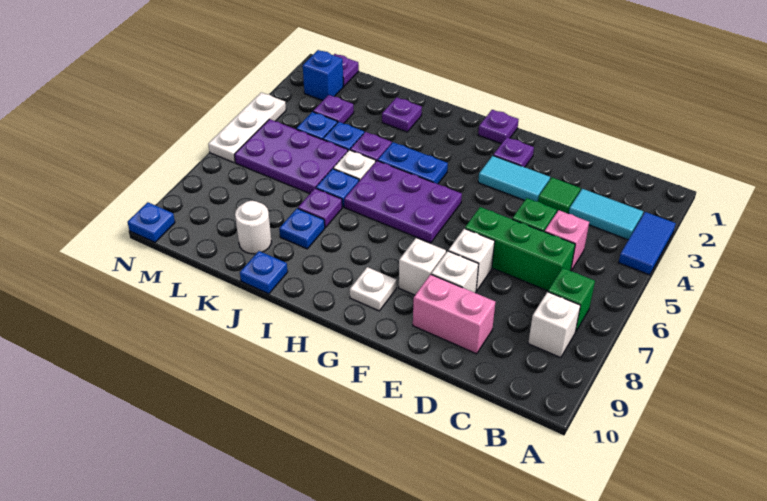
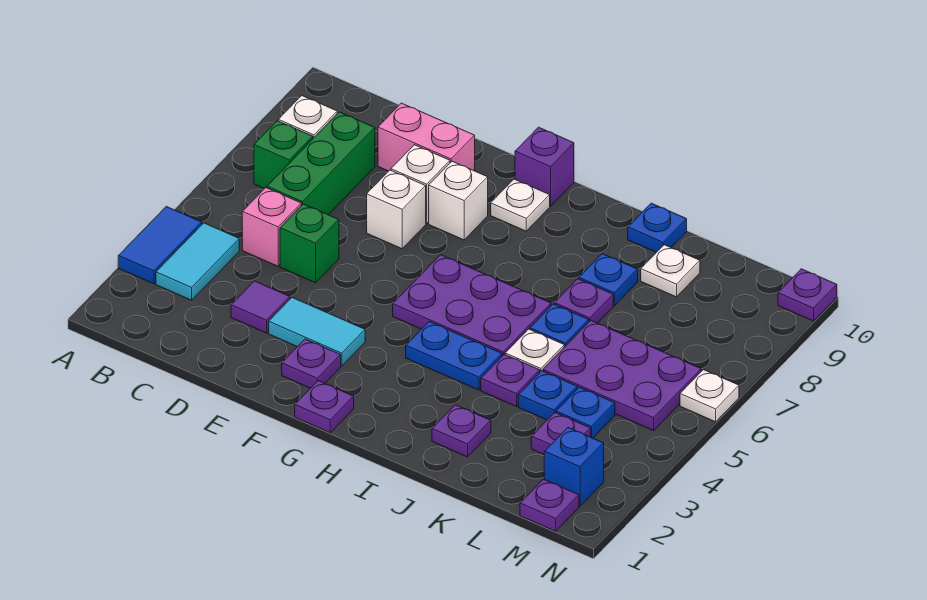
cyan tile B3:C3 level 1 -> cyan tile B3:B4 level 1
green brick C6:E6 level 1 -> green brick C6:C8 level 1
green tile D3 level 1 -> purple tile D3 level 1
none -> purple brick G10 level 1
white round brick K9 level 1 -> white plate K9 level 1
white plate N4:N6 level 1 -> white plate N6 level 1
blue plate N10 level 1 -> purple plate N10 level 1

